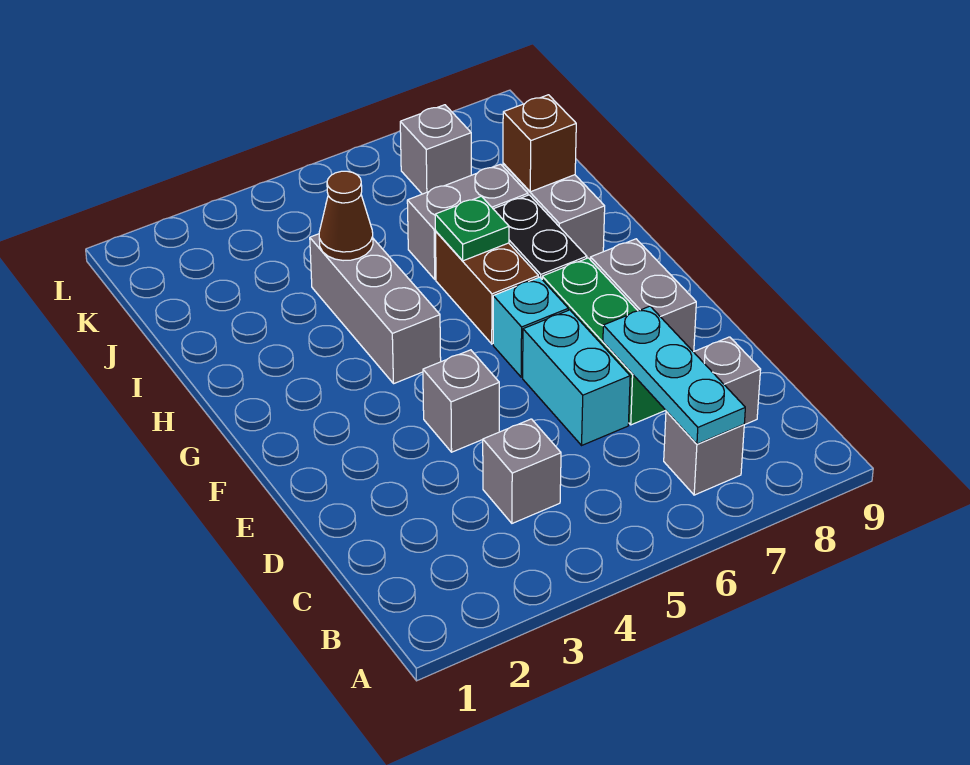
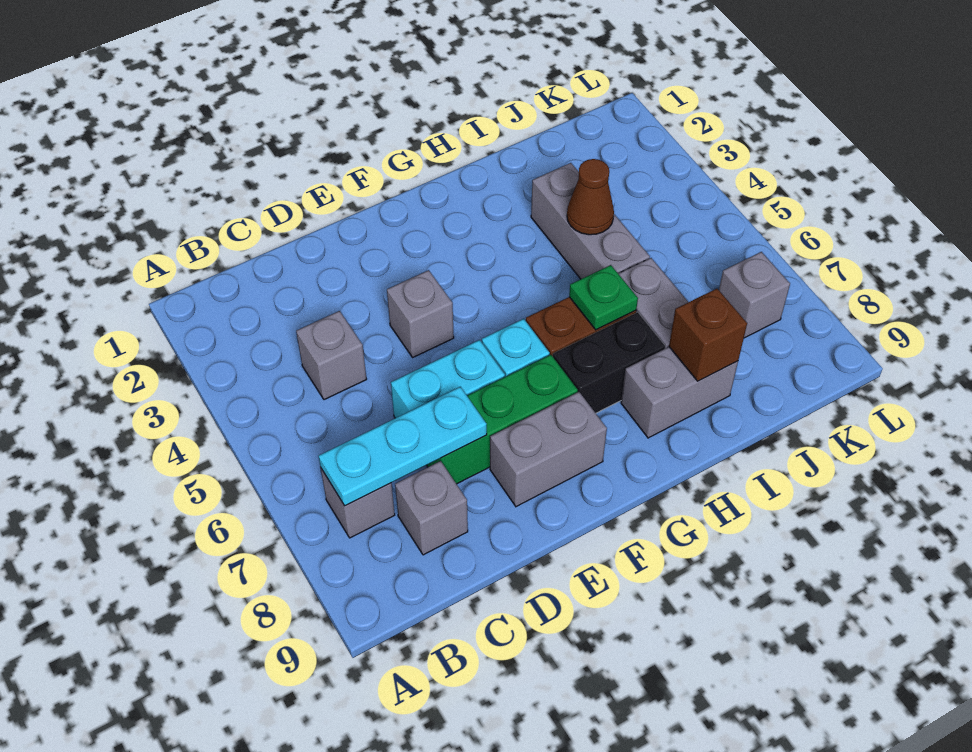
grey brick G4:I4 level 1 -> grey brick I3:I5 level 1

